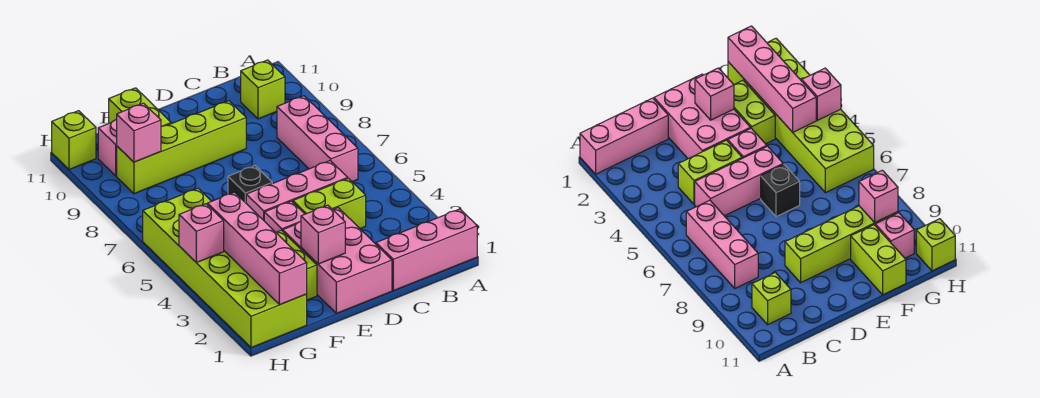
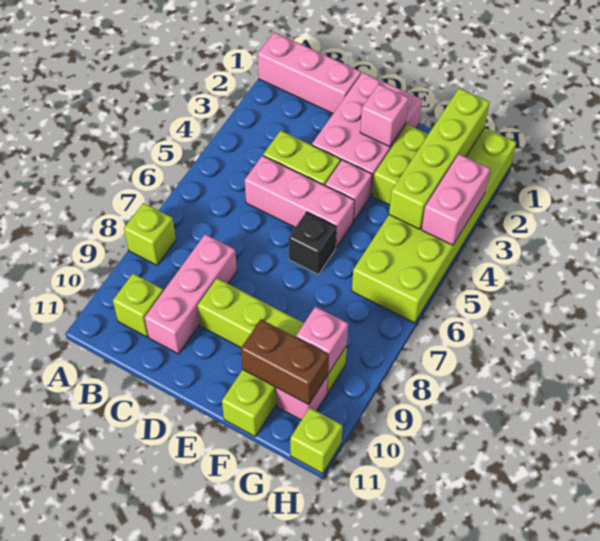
none -> lime brick A8 level 1
pink brick B6:B8 level 1 -> pink brick C8:C10 level 1
none -> brown brick F10:G10 level 2
pink brick G1:G4 level 2 -> lime brick G1:G4 level 2
pink brick H4 level 2 -> pink brick H3:H4 level 2

